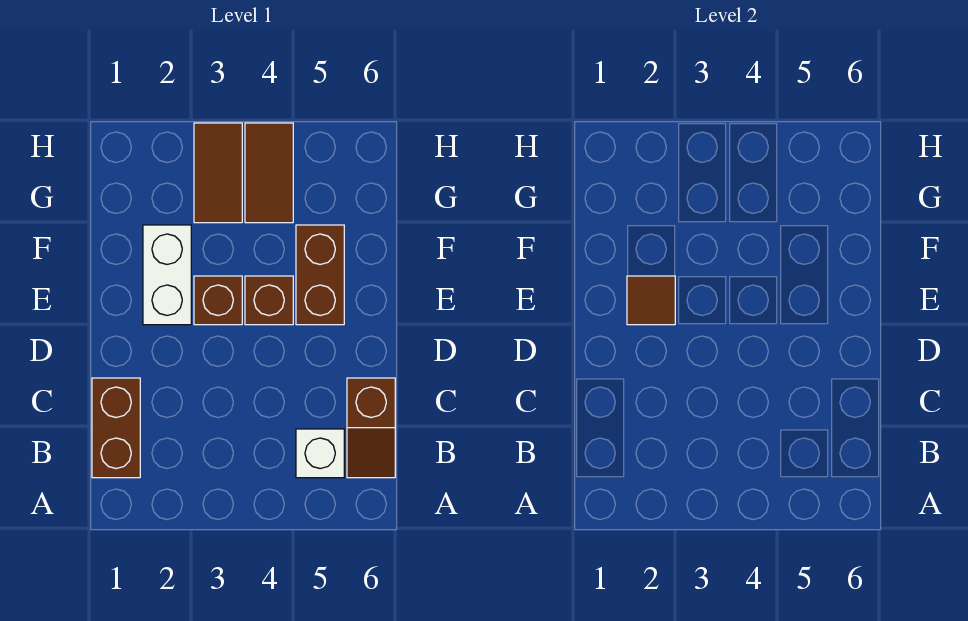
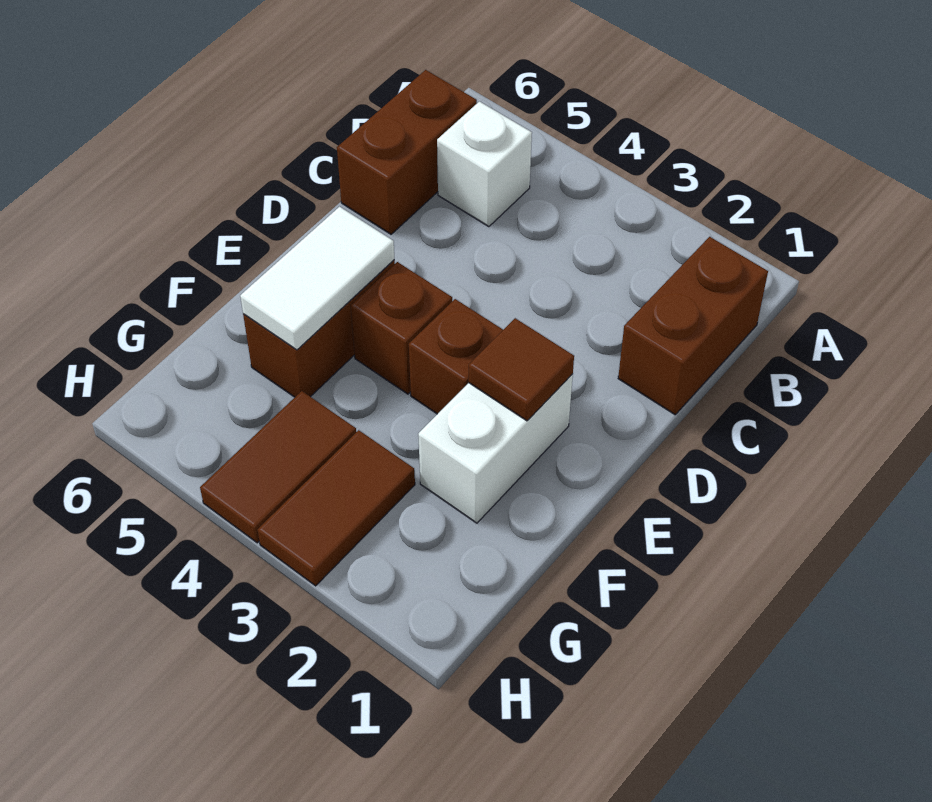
brown slope B6:C6 level 1 top C -> brown brick B6:C6 level 1
none -> white tile E5:F5 level 2

